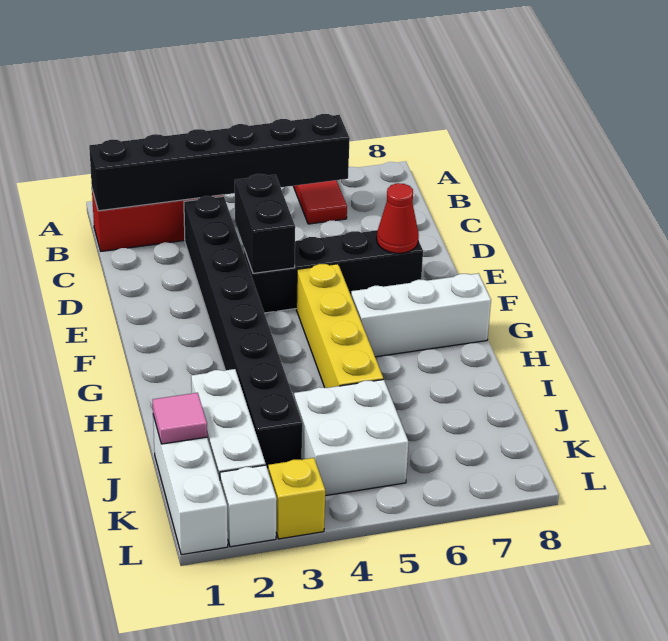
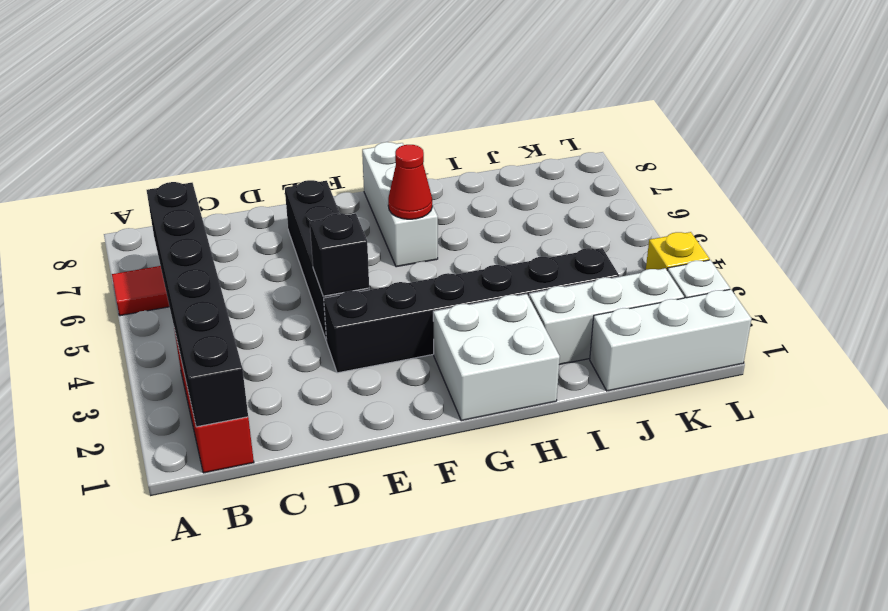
black brick C3:J3 level 1 -> black brick E3:J3 level 1
black brick D4:E4 level 2 -> black brick E4 level 2
red cone E7 level 2 -> red cone G6 level 2
yellow brick F5:I5 level 1 -> none
pink tile J1 level 2 -> none
white brick J4:K5 level 1 -> white brick G1:H2 level 1

